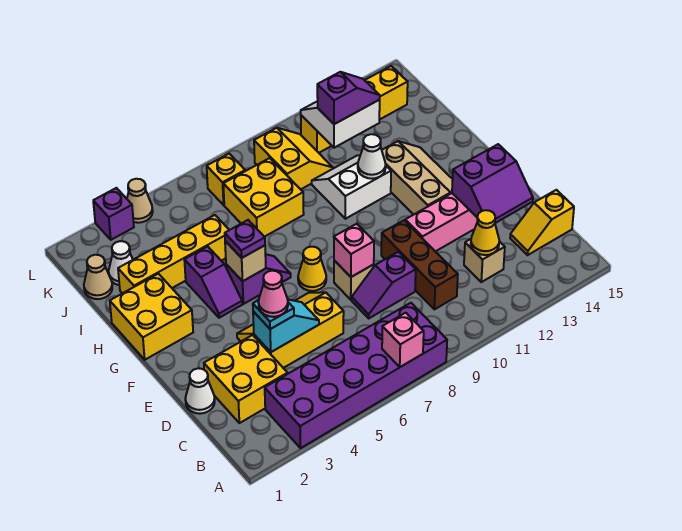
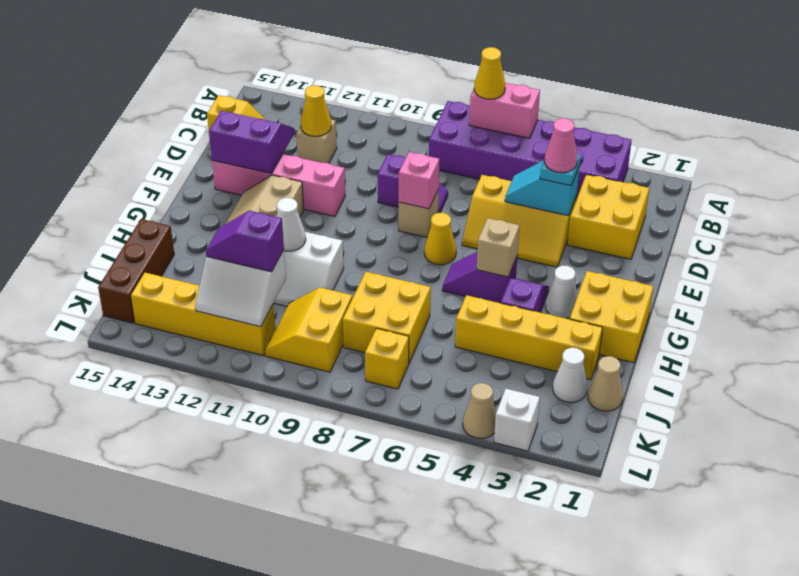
pink brick A7 level 2 -> pink brick A6:A7 level 2
none -> yellow cone A7 level 3
brown brick C10:E10 level 1 -> brown brick I15:K15 level 1
white cone D1 level 1 -> white cone G3 level 1
purple plate G5 level 3 -> none
purple brick L3 level 1 -> white brick L3 level 1

